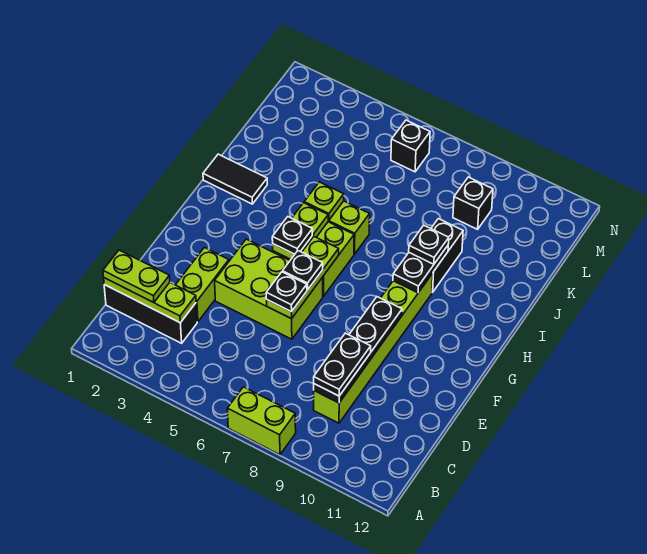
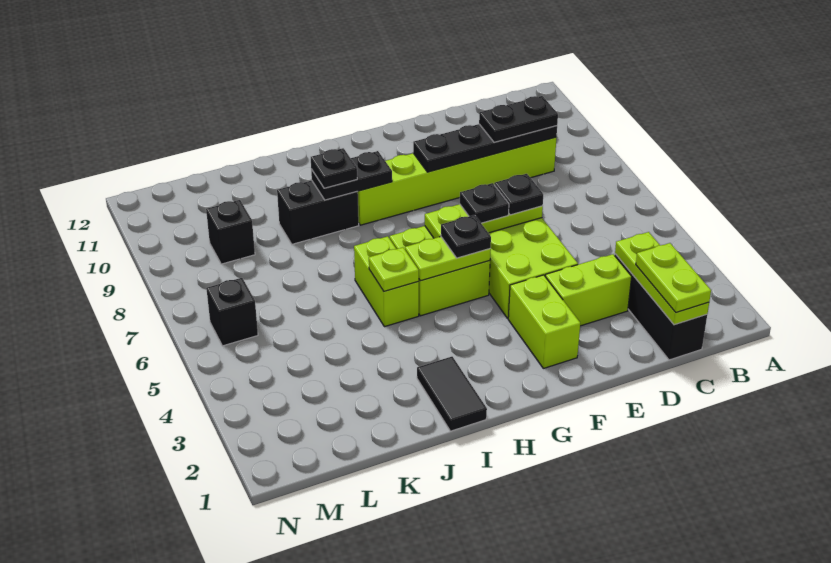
lime brick A7:A8 level 1 -> lime brick F2:F3 level 1

